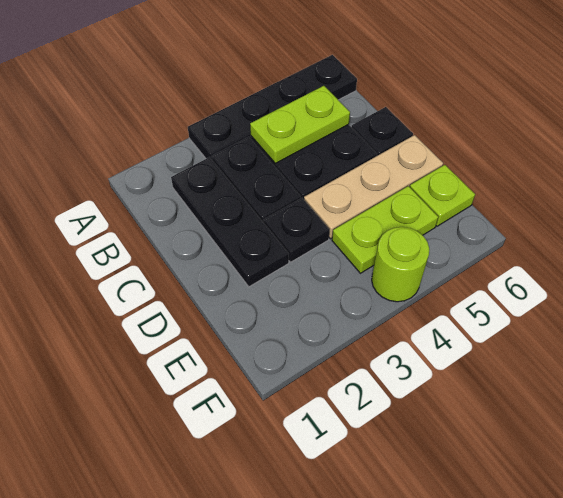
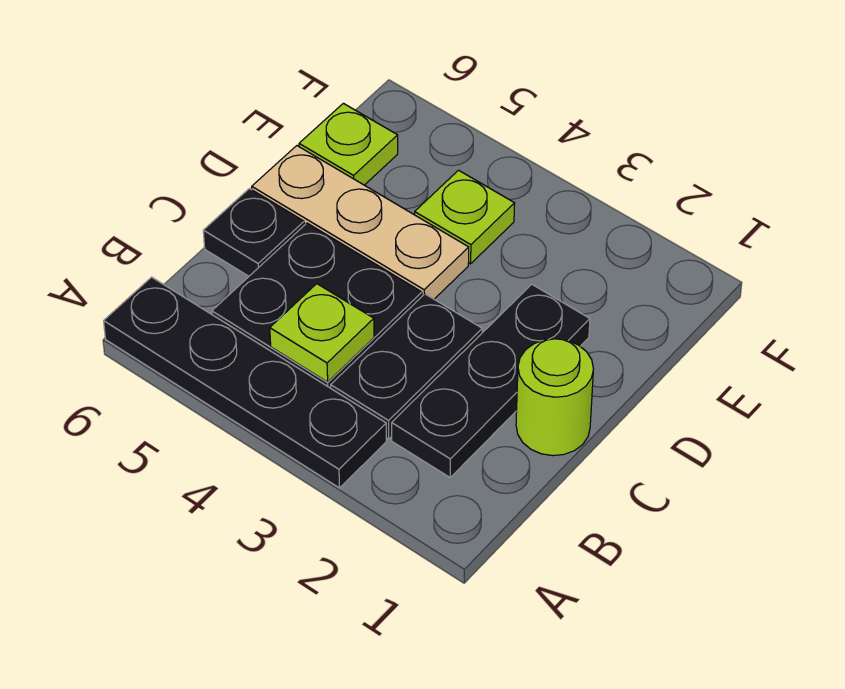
lime plate B4:B5 level 2 -> lime plate B4 level 2
black plate D3 level 1 -> none
lime plate E4:E5 level 1 -> lime plate E4 level 1
lime round brick F4 level 1 -> lime round brick C1 level 1

